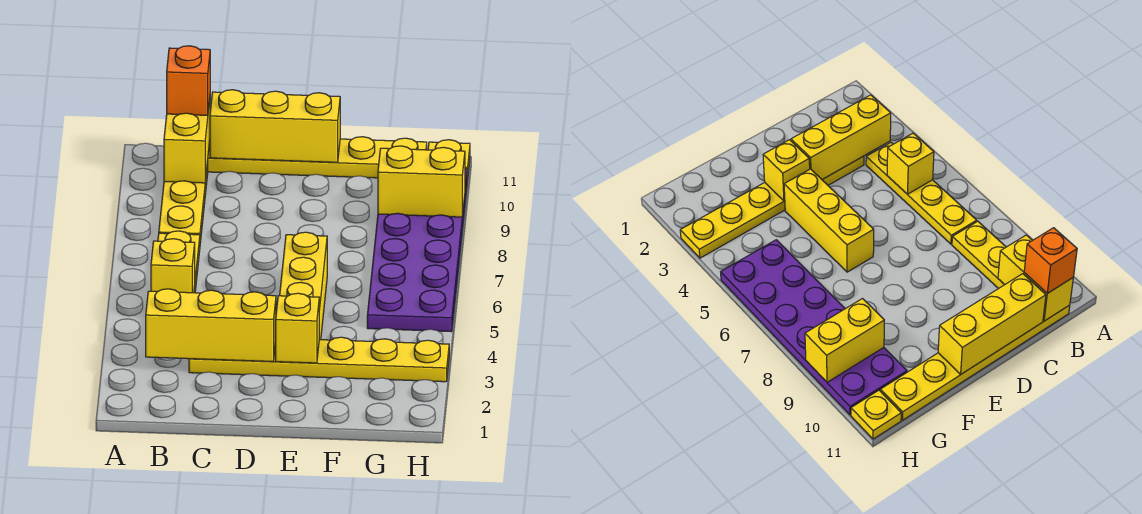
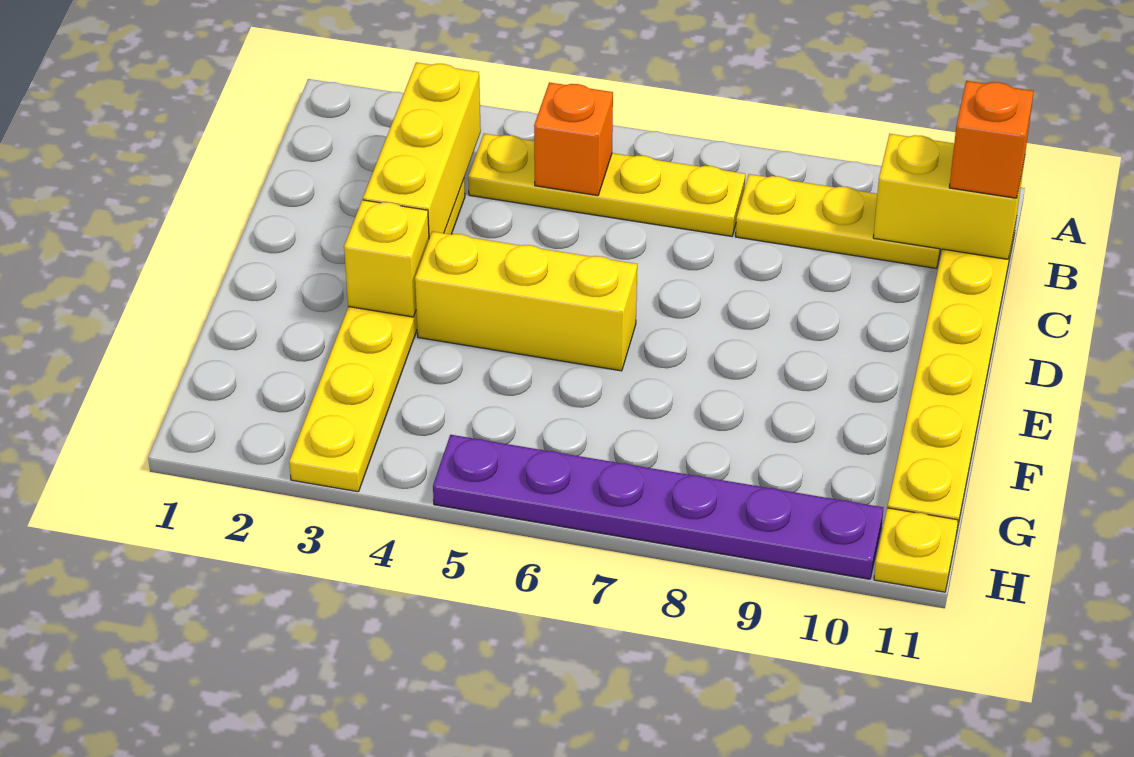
yellow brick B5 level 2 -> orange brick B5 level 2
yellow brick C11:E11 level 2 -> none
purple plate G5:H10 level 1 -> purple plate H5:H10 level 1
yellow brick G9:H9 level 2 -> none

